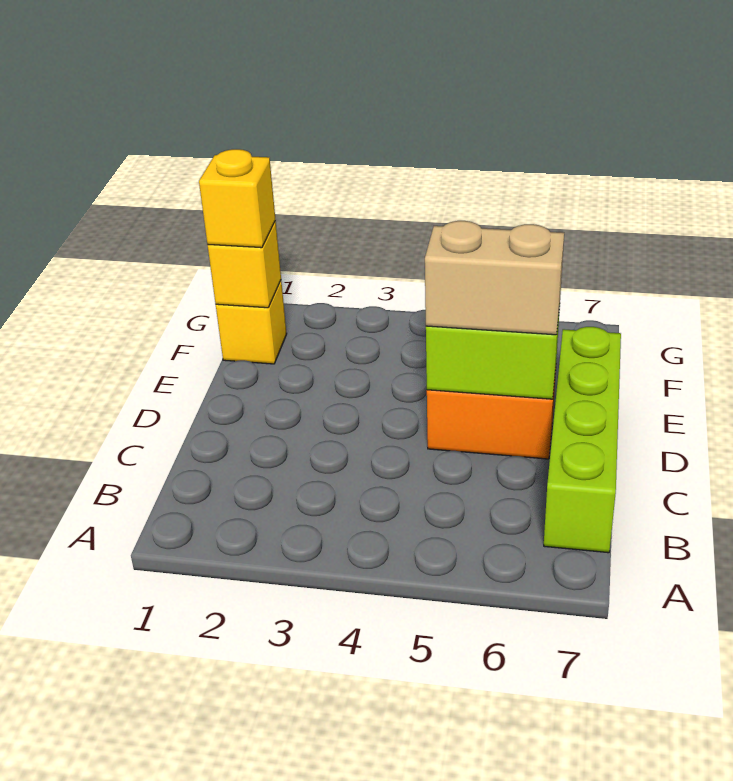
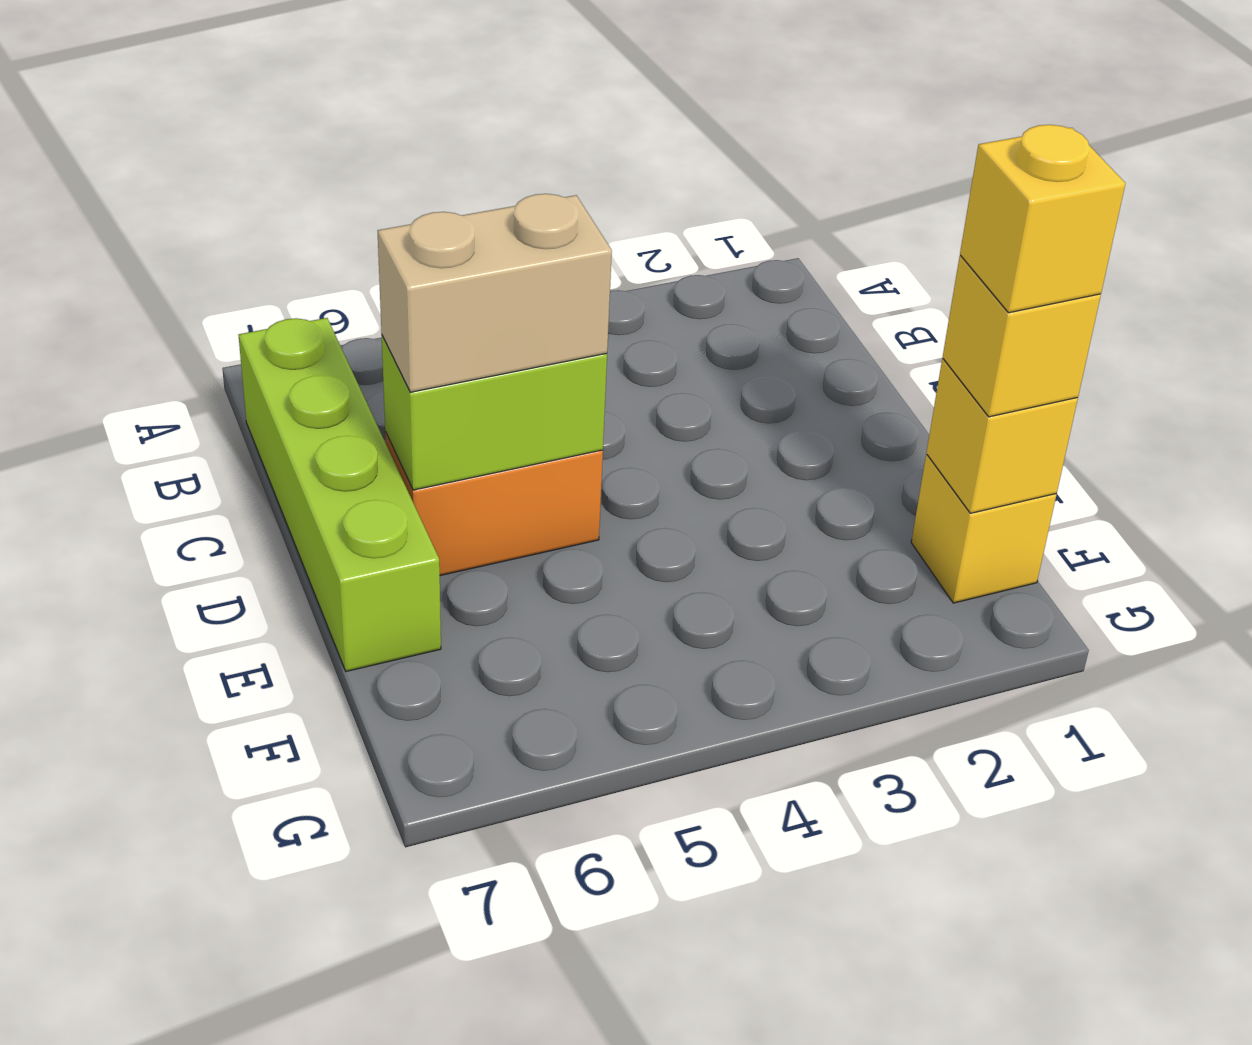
none -> yellow brick F1 level 4

